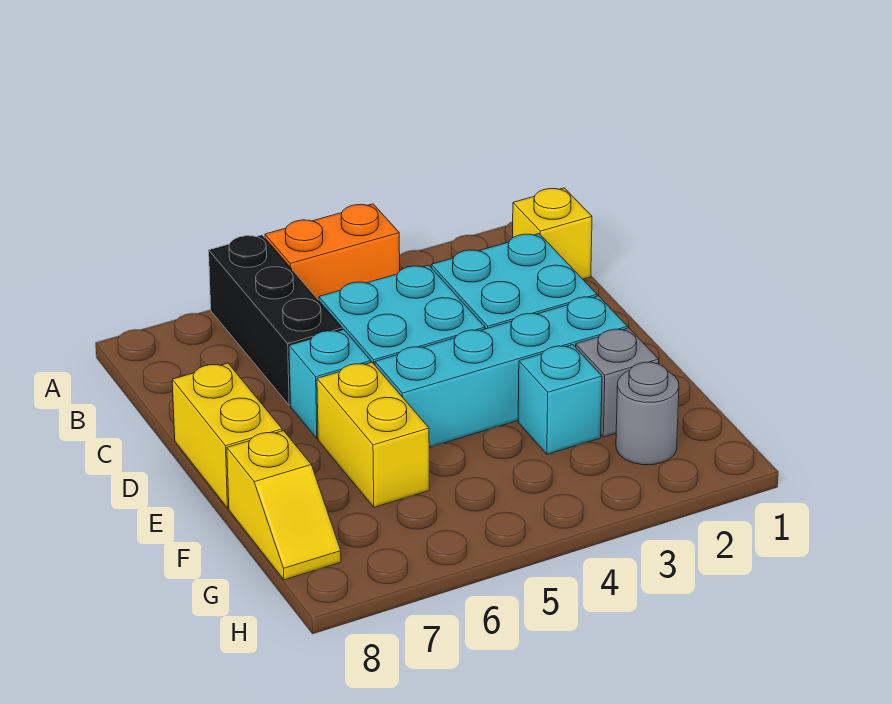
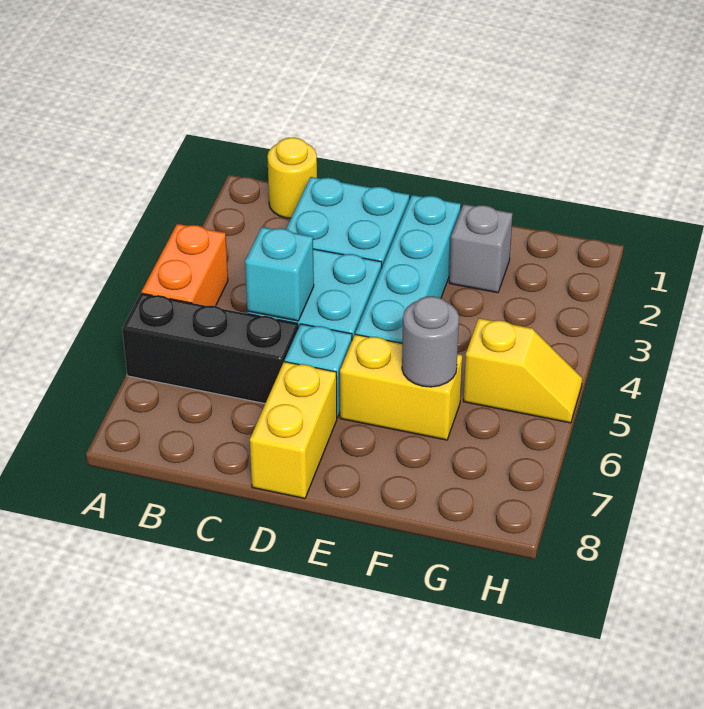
yellow brick B1 level 1 -> yellow round brick B1 level 1
yellow brick D8:E8 level 1 -> yellow brick D7:D8 level 1
cyan brick F3 level 1 -> cyan brick C5 level 2
yellow slope F8:G8 level 1 top F -> yellow slope G5:H5 level 1 top G
grey round brick G2 level 1 -> grey round brick F6 level 2

